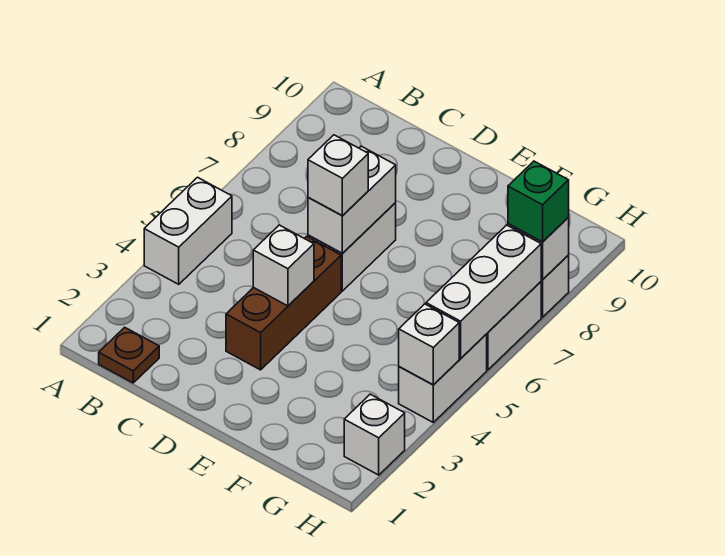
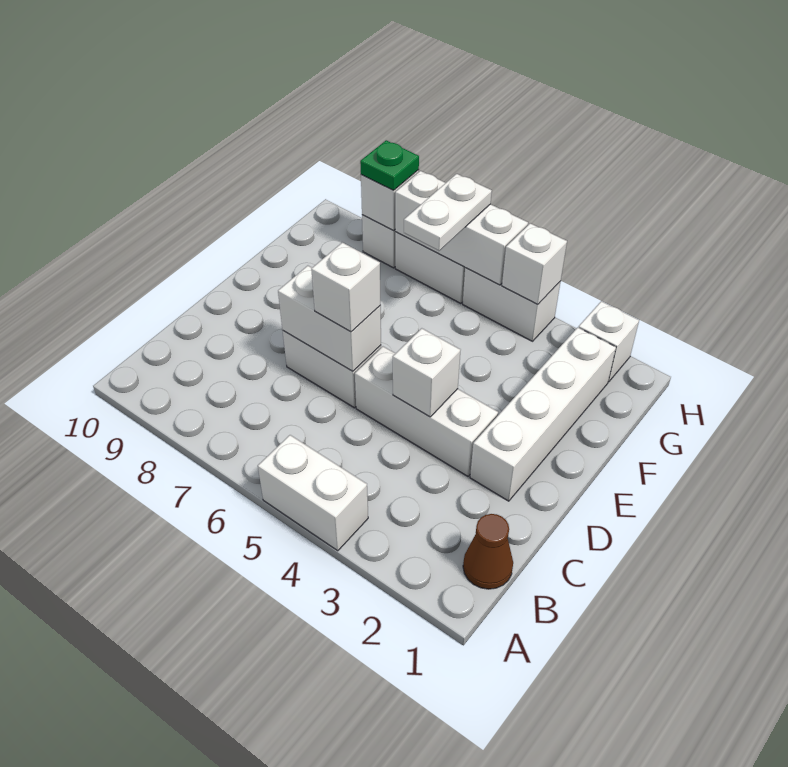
brown plate B1 level 1 -> brown cone B1 level 1
none -> white brick D2:G2 level 1
brown brick D3:D5 level 1 -> white brick D3:D5 level 1
none -> white plate G6:H6 level 3
green brick H8 level 3 -> green plate H8 level 3

